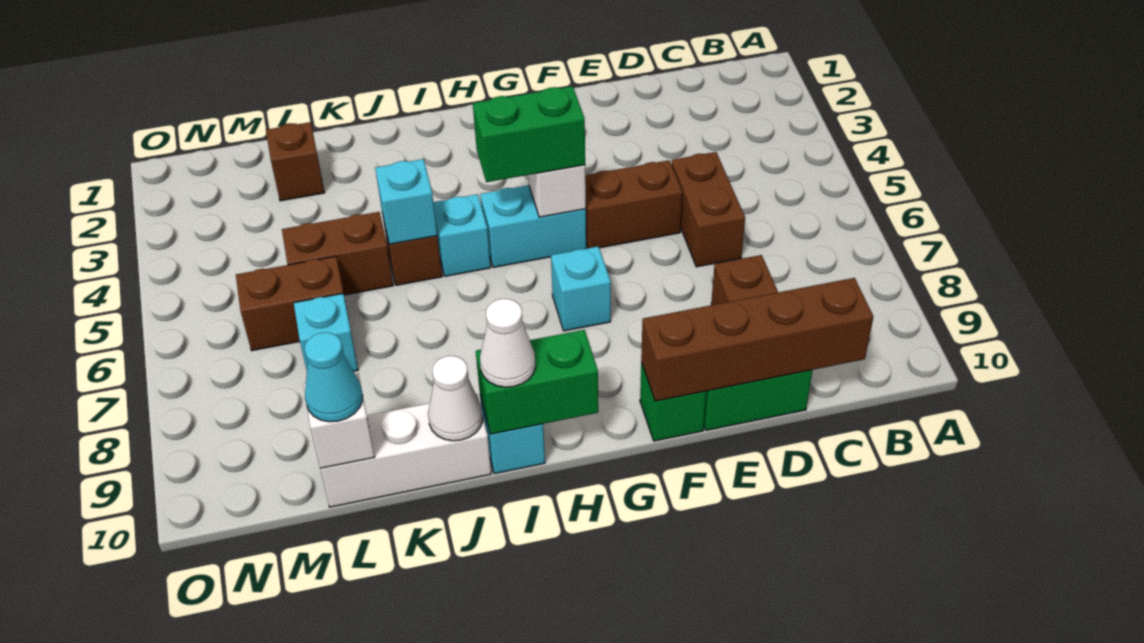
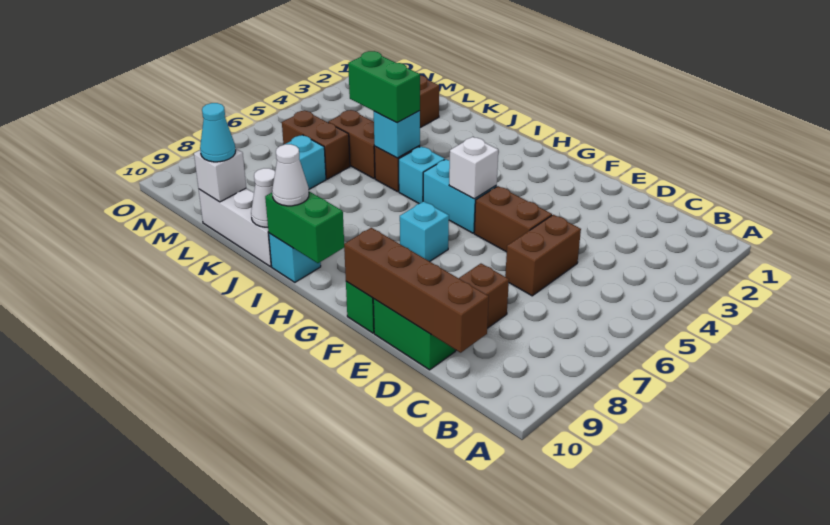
green brick G5:H5 level 3 -> green brick J5:K5 level 3

